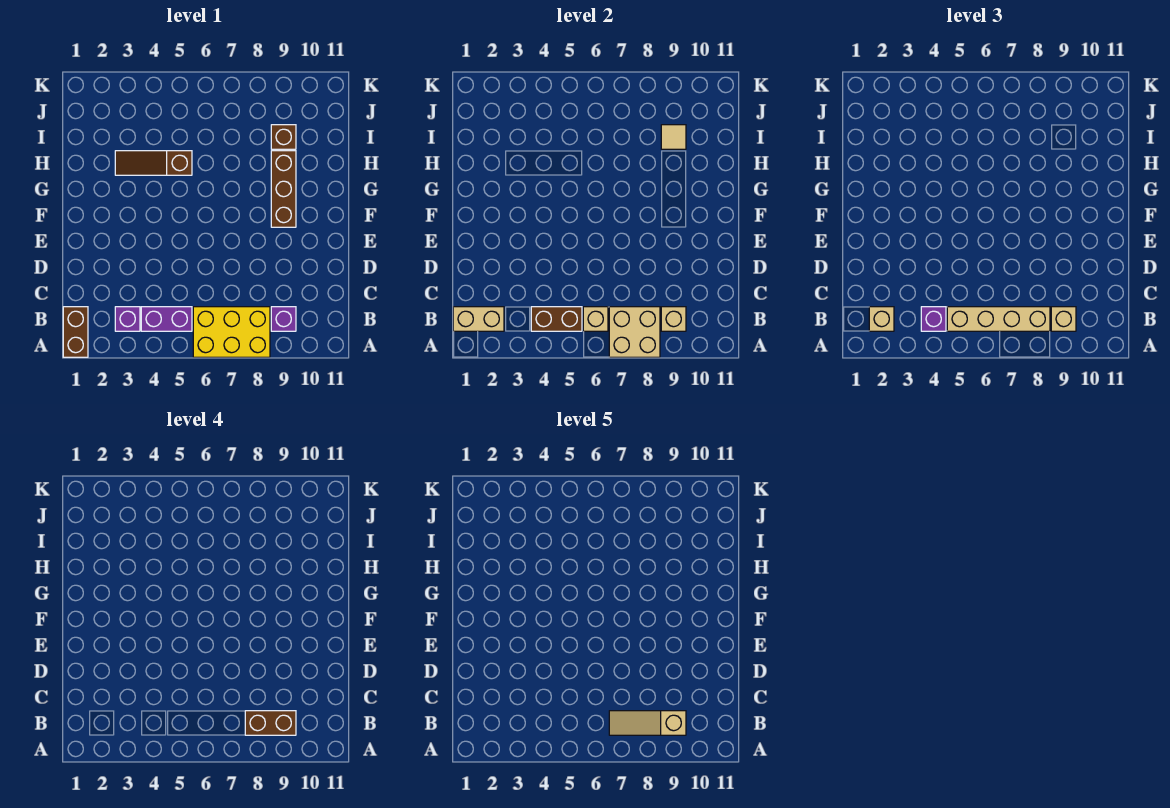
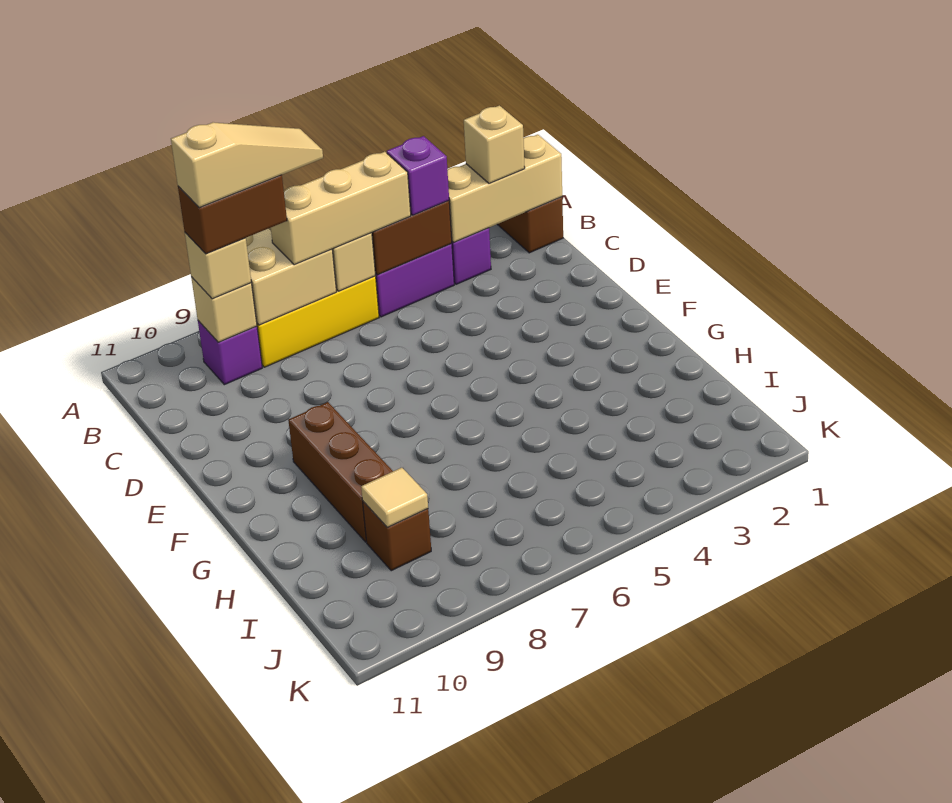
tan brick B1:B2 level 2 -> tan brick B1:B3 level 2
tan brick B5:B8 level 3 -> tan brick B5:B7 level 3
brown slope H3:H5 level 1 top 5 -> none

